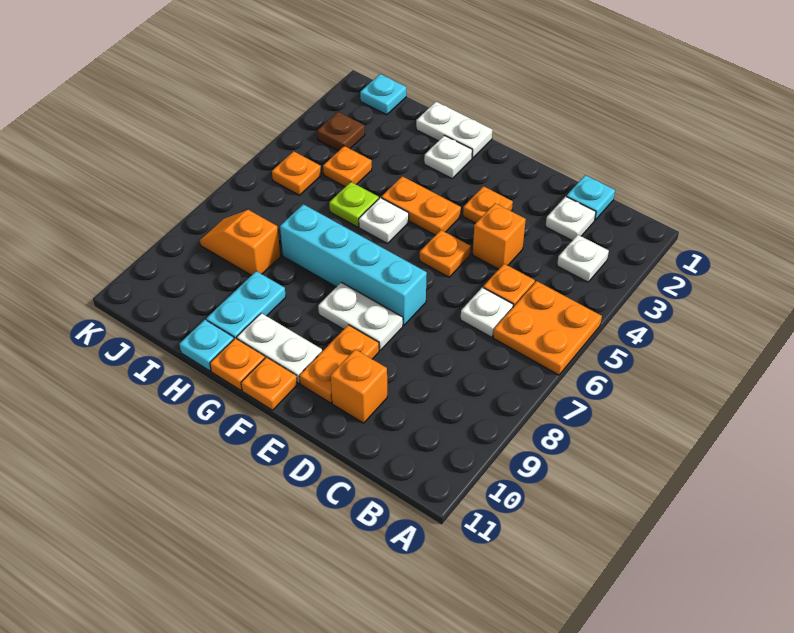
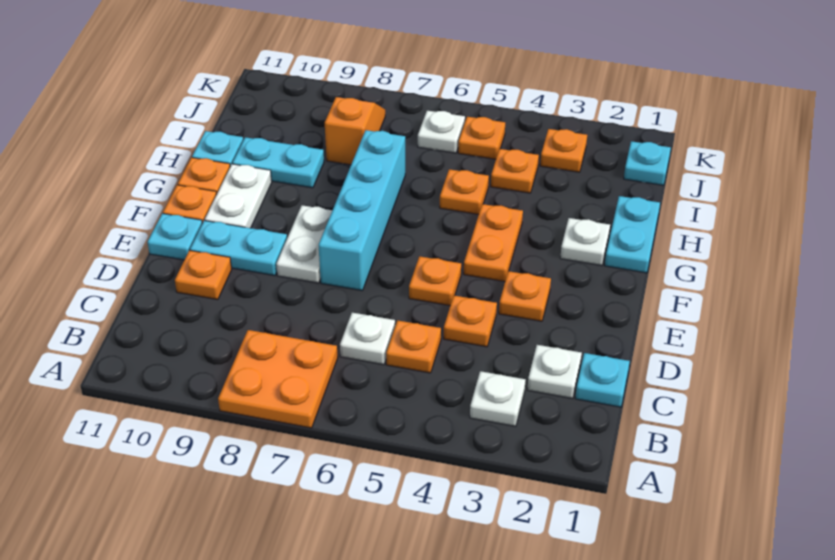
orange plate A5:B6 level 1 -> orange plate A7:B8 level 1
orange brick D4 level 1 -> orange plate D4 level 1
orange brick D10 level 1 -> orange plate D10 level 1
orange plate E9:E10 level 1 -> cyan plate E9:E10 level 1
none -> cyan plate E11 level 1
white plate G1:H1 level 1 -> cyan plate G1:H1 level 1
white plate G5 level 1 -> white plate J6 level 1
lime plate H5 level 1 -> orange plate H5 level 1
brown plate J3 level 1 -> orange plate J3 level 1

